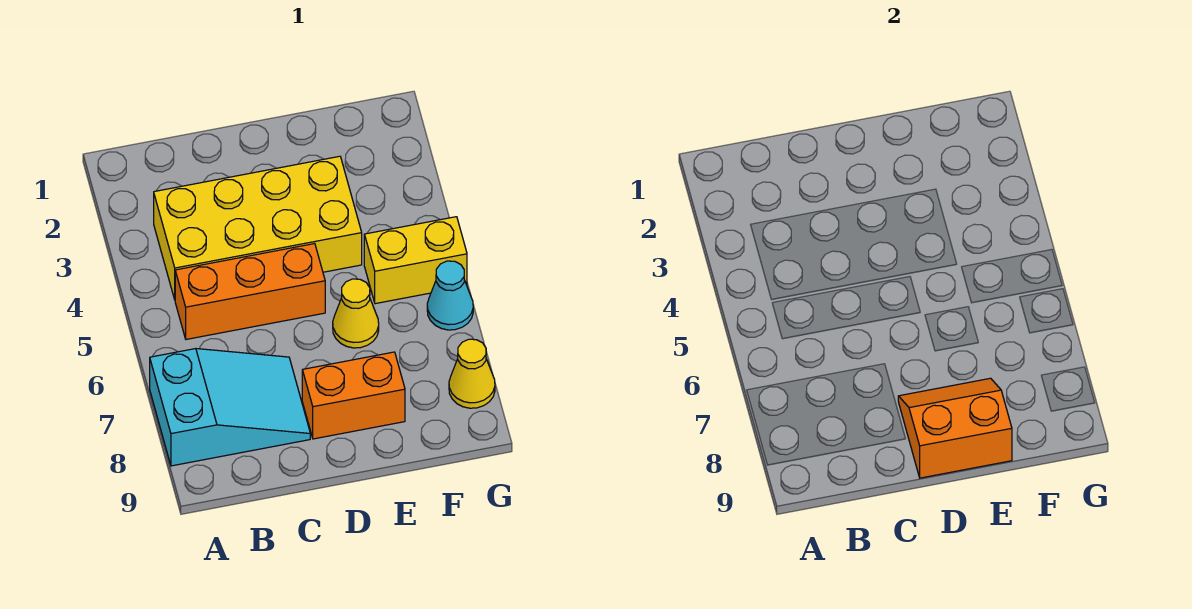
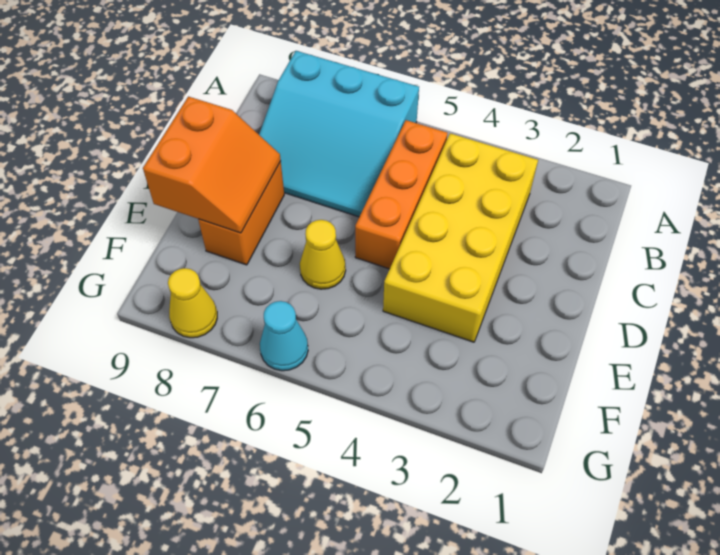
cyan slope A7:C8 level 1 top A -> cyan slope A6:C8 level 1 top A
yellow brick F5:G5 level 1 -> none

